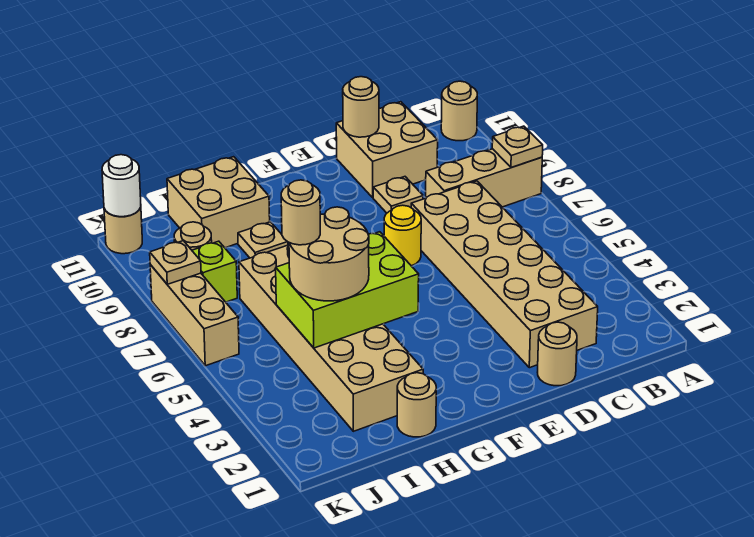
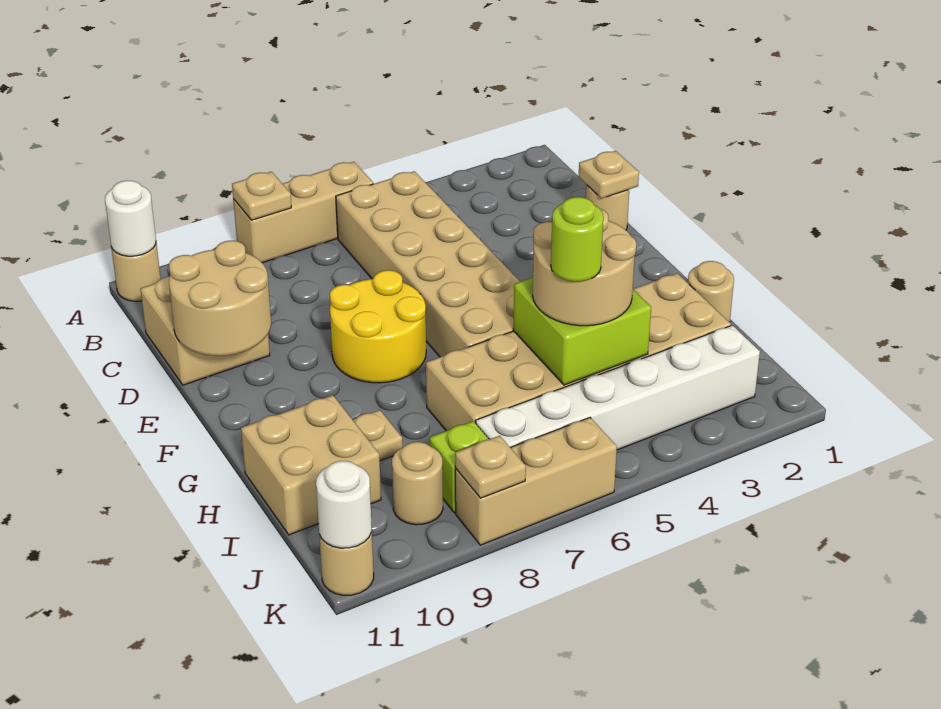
tan brick A8:C8 level 1 -> tan brick A6:A8 level 1
none -> white round brick A11 level 2
tan brick C2:D7 level 1 -> tan brick B5:G6 level 1
tan plate D9 level 1 -> tan plate D1 level 2
tan round brick D11 level 2 -> tan round brick D10:E11 level 2
yellow round brick E7 level 1 -> yellow round brick E7:F8 level 1
lime brick G4:I5 level 2 -> lime brick H4:I5 level 2
tan round brick I5 level 4 -> lime round brick I5 level 4
none -> white brick J2:J7 level 1

